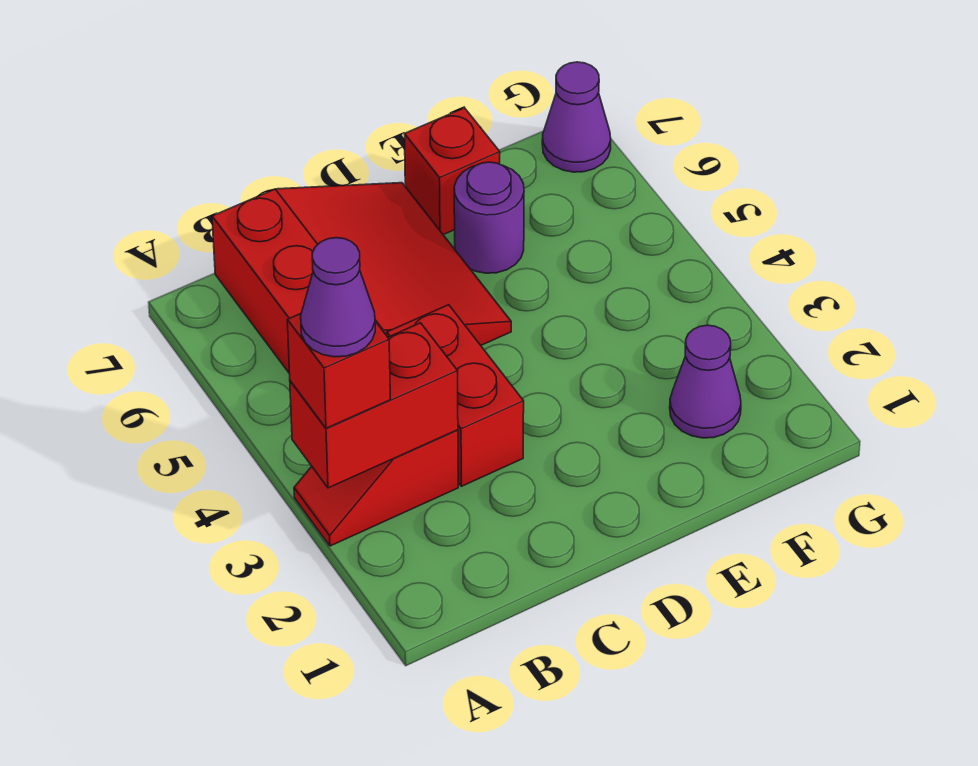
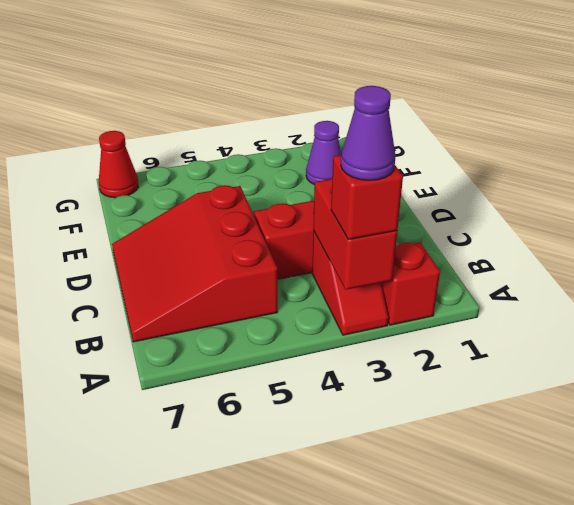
red slope B5:D7 level 1 top B -> red slope B5:D7 level 1 top 5
purple round brick E6 level 1 -> none
red brick E7 level 1 -> red brick A2 level 1
purple cone G7 level 1 -> red cone G7 level 1

